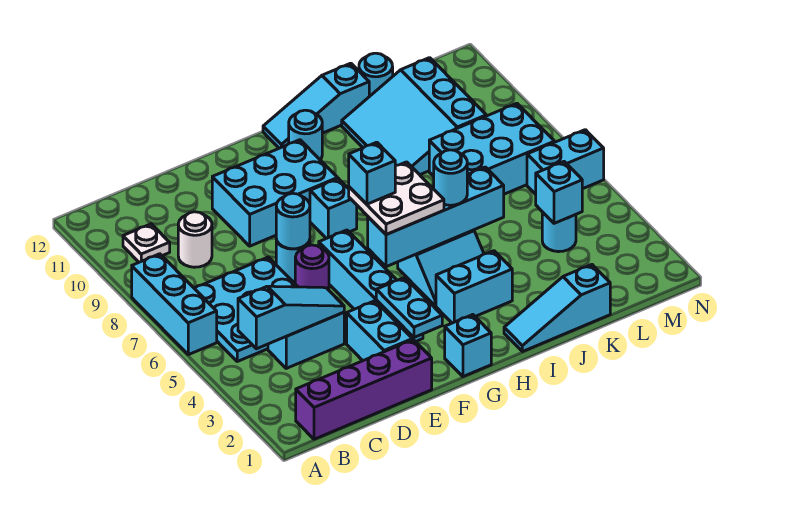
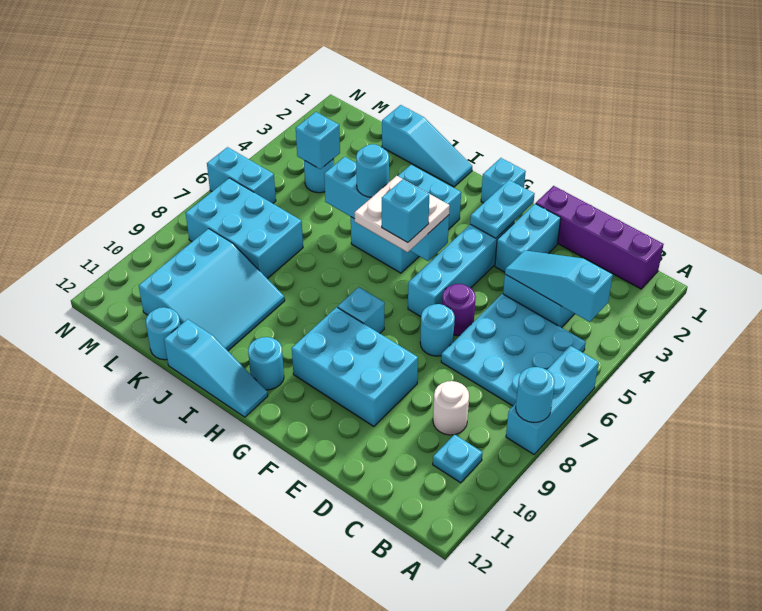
white plate B10 level 1 -> cyan plate B10 level 1
cyan round brick E7 level 2 -> cyan round brick A8 level 2

